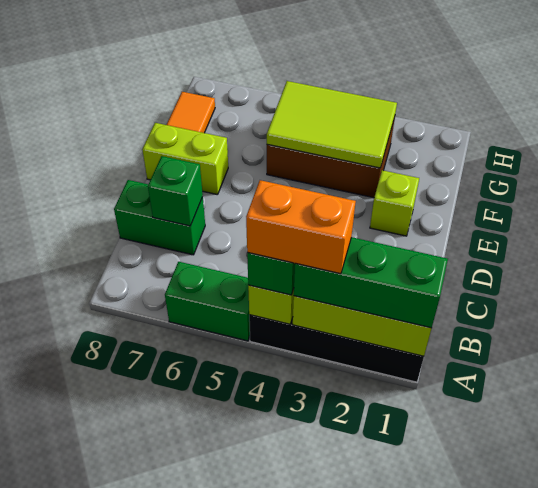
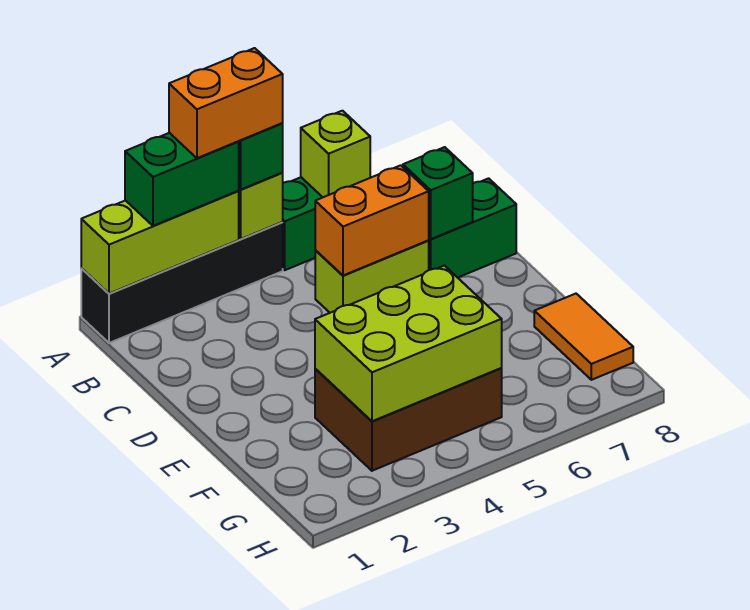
green brick A1:A3 level 3 -> green brick A2:A3 level 3
none -> orange brick C5:C6 level 2
lime brick E2 level 1 -> lime brick A6 level 2
lime brick E7:E8 level 1 -> lime brick C5:C6 level 1
lime tile F3:G5 level 2 -> lime brick F3:G5 level 2

